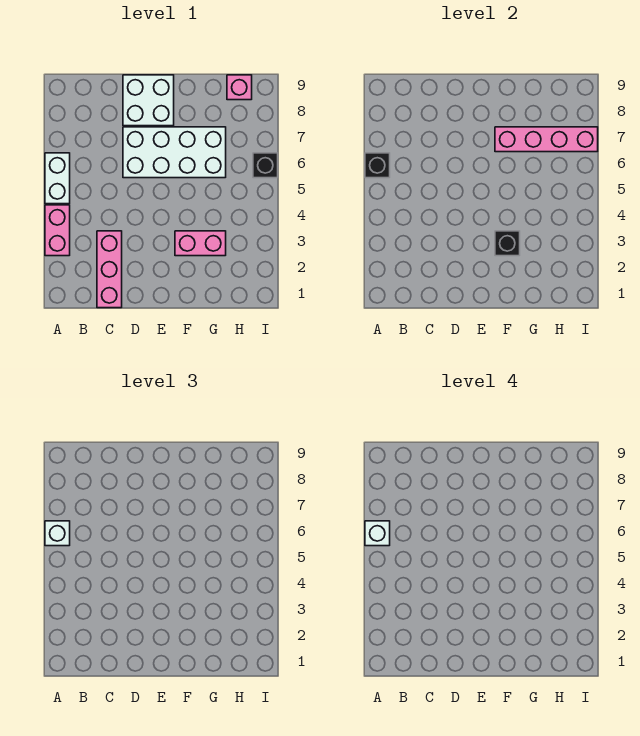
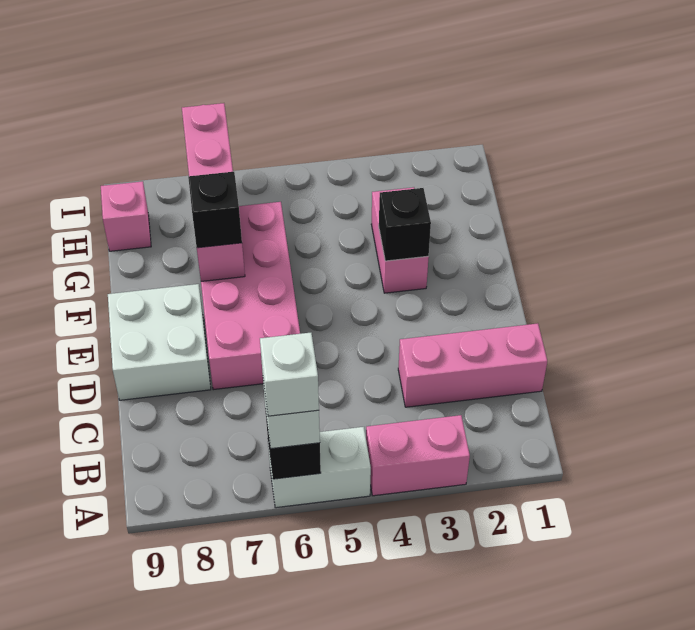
white brick D6:G7 level 1 -> pink brick D6:G7 level 1
black brick I6 level 1 -> black brick F7 level 3

